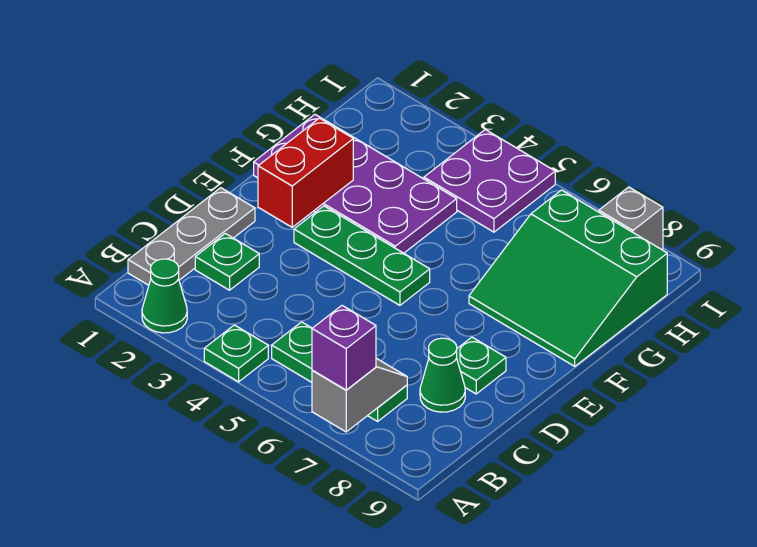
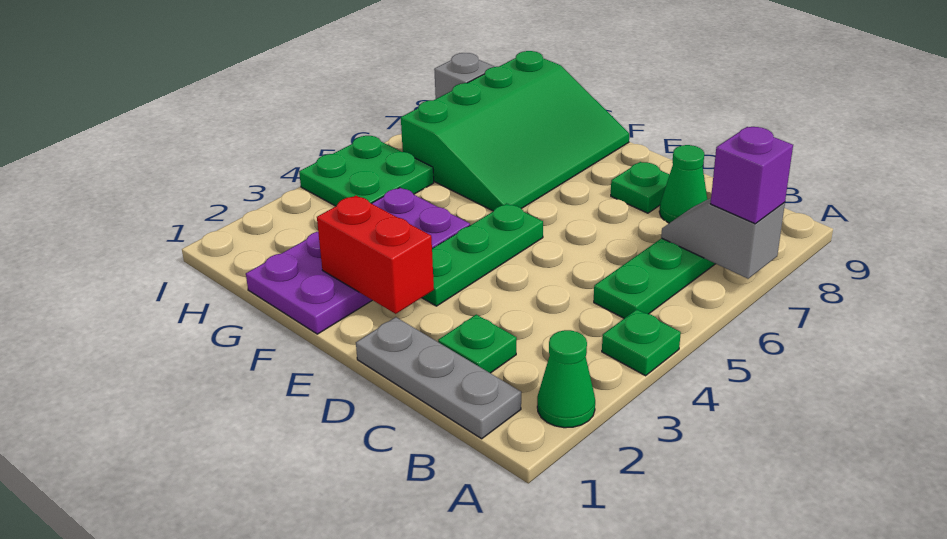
green slope F7:H9 level 1 top H -> green slope F6:H9 level 1 top H
purple plate H4:I5 level 1 -> green plate H4:I5 level 1

